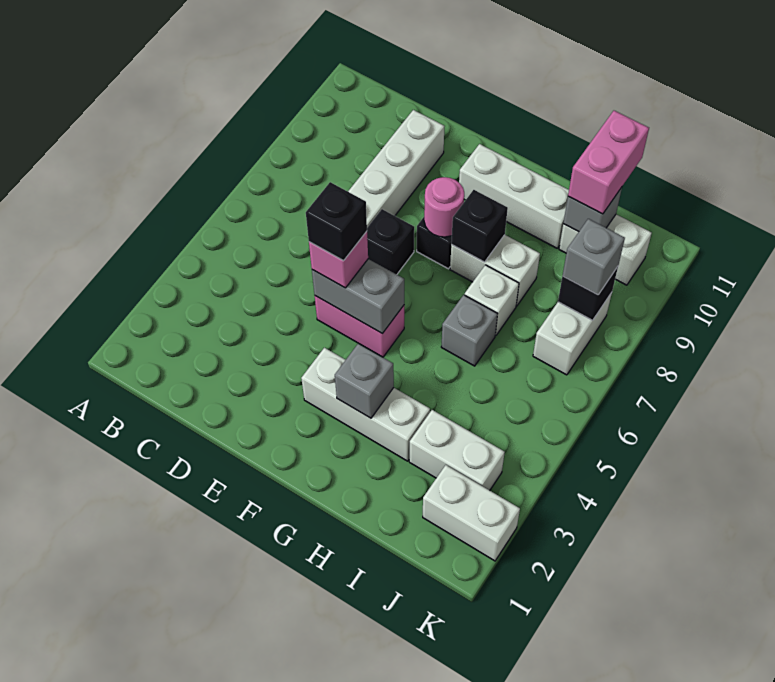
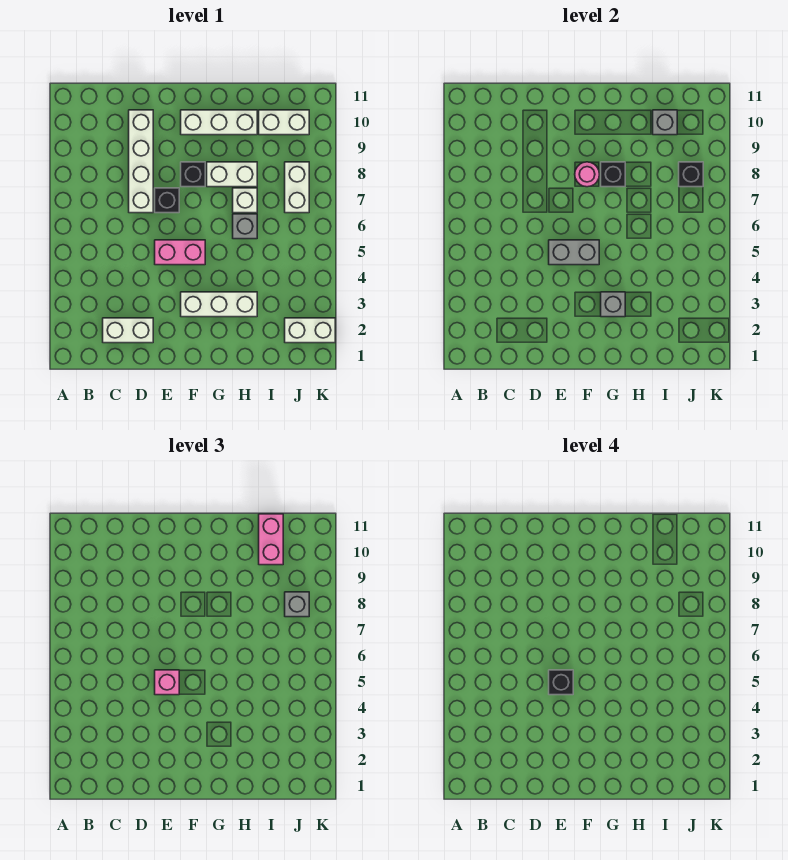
white brick I3:J3 level 1 -> white brick C2:D2 level 1

